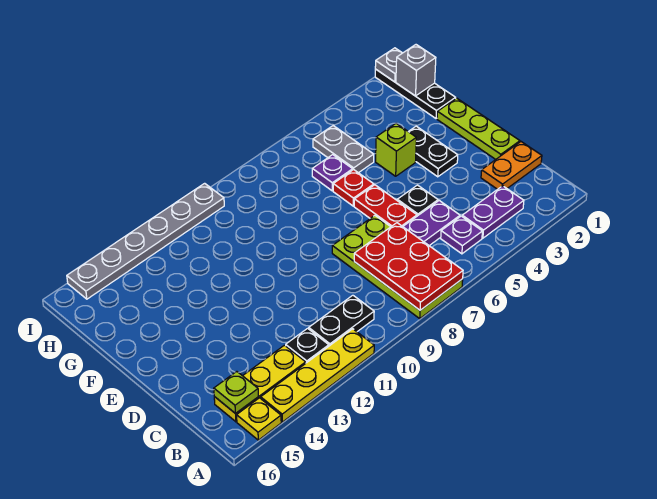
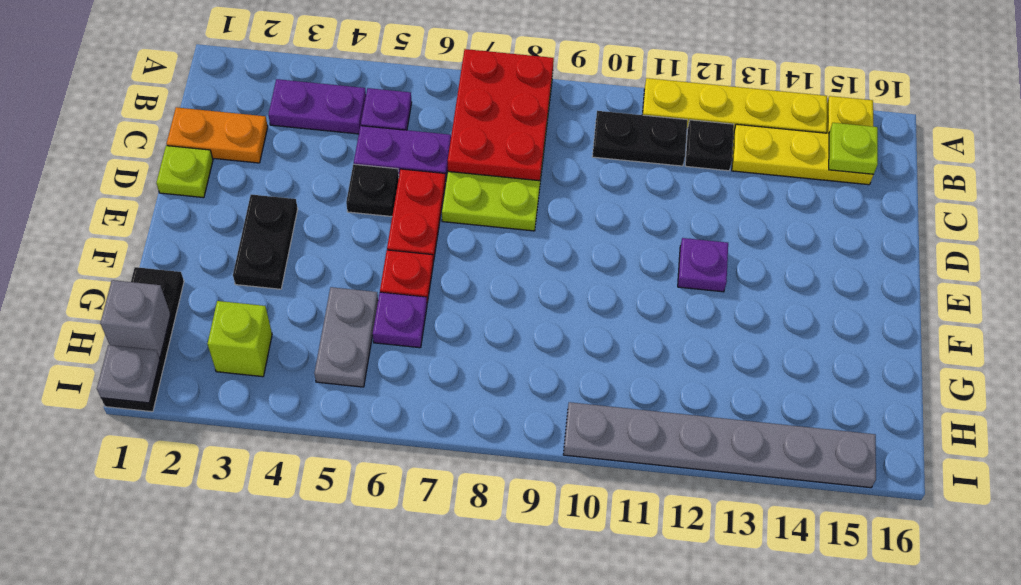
lime plate D1:F1 level 1 -> lime plate D1 level 1
none -> purple plate E12 level 1
lime brick F4 level 1 -> lime brick H3 level 1

